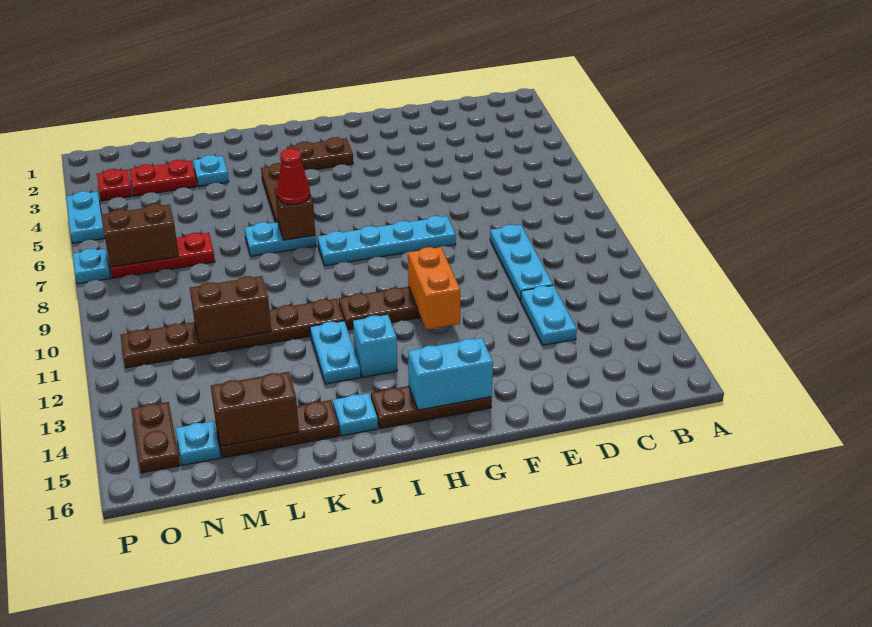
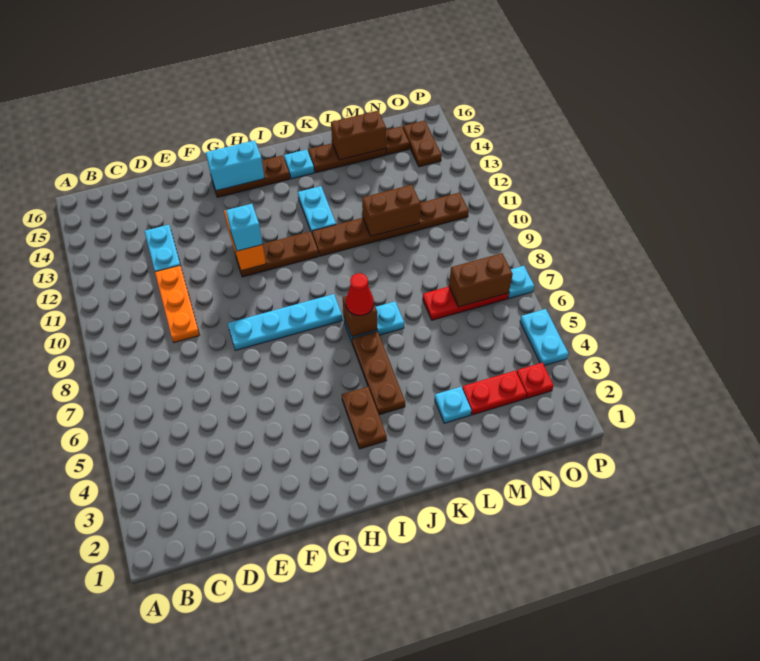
cyan plate D9:D11 level 1 -> orange plate D9:D11 level 1
brown plate H3:I3 level 1 -> brown plate I3:I4 level 1
cyan brick I13 level 1 -> cyan brick G11 level 3
cyan plate N15 level 1 -> brown plate N15 level 1

